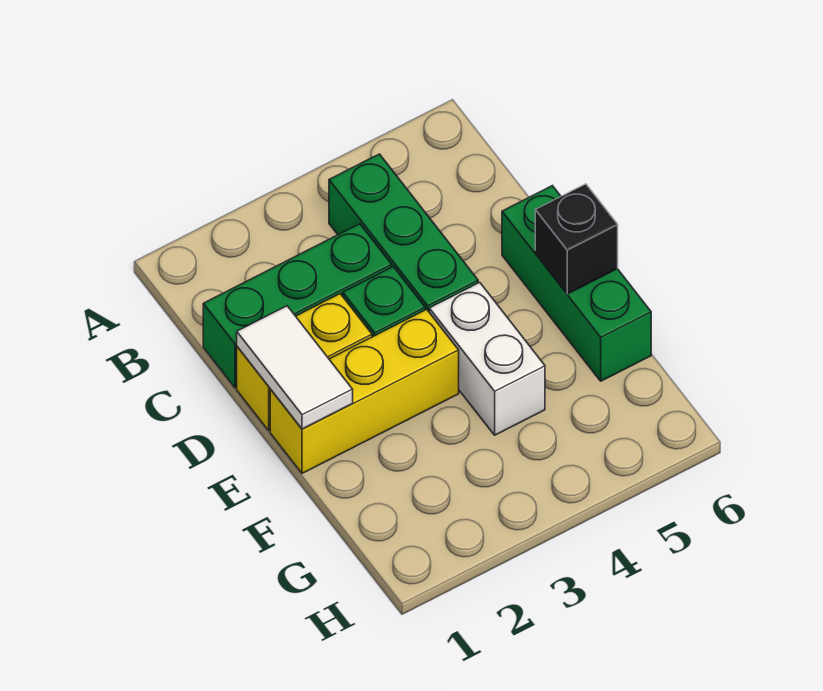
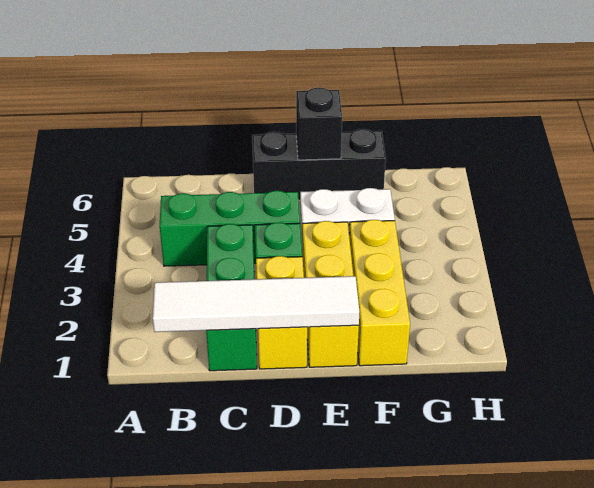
white tile D1:E1 level 2 -> white tile B1:E1 level 2
green brick D6:F6 level 1 -> black brick D6:F6 level 1
none -> yellow brick F1:F3 level 1

